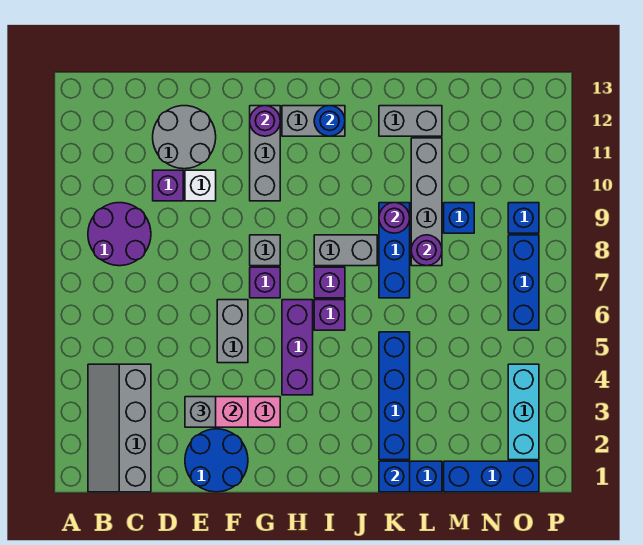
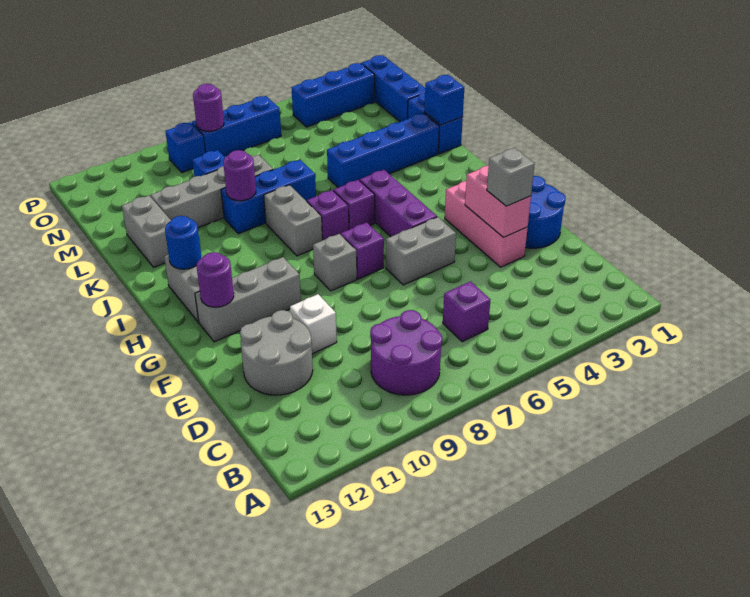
grey slope B1:C4 level 1 top C -> none
purple brick D10 level 1 -> purple brick C6 level 1
purple brick H4:H6 level 1 -> purple brick G5:I5 level 1
purple round brick L8 level 2 -> purple round brick O8 level 2
cyan brick O2:O4 level 1 -> blue brick O2:O4 level 1

